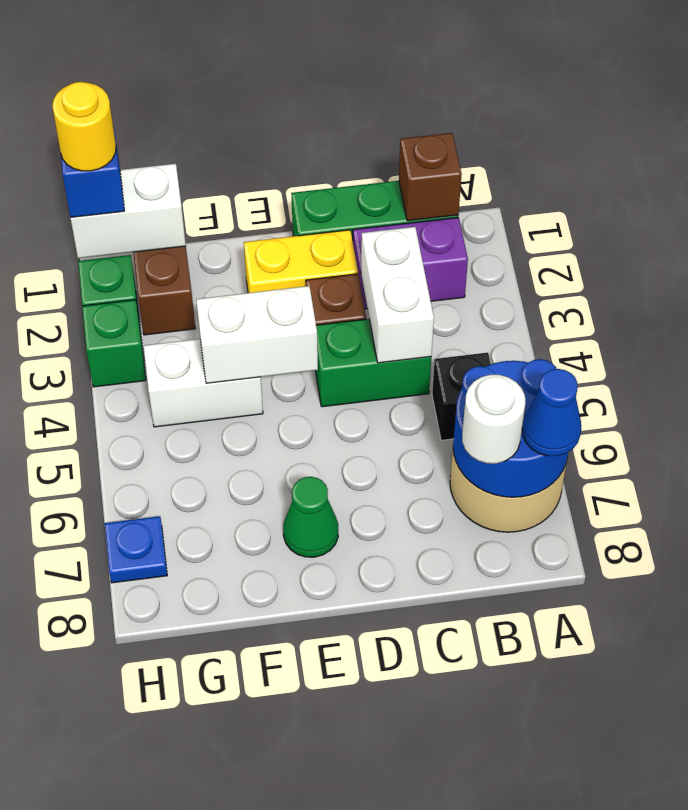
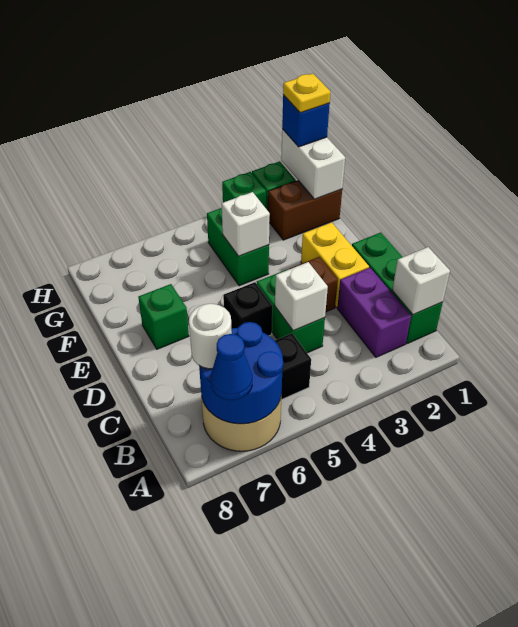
brown brick B1 level 2 -> white brick B1 level 2
white brick C3:C4 level 2 -> white brick C4 level 2
none -> black brick D5 level 1
white brick E4:F4 level 2 -> white brick F4 level 2
green cone E7 level 1 -> green brick E7 level 1
white brick F4:G4 level 1 -> green brick F4:G4 level 1
yellow round brick H1 level 4 -> yellow plate H1 level 4
blue plate H7 level 1 -> none

